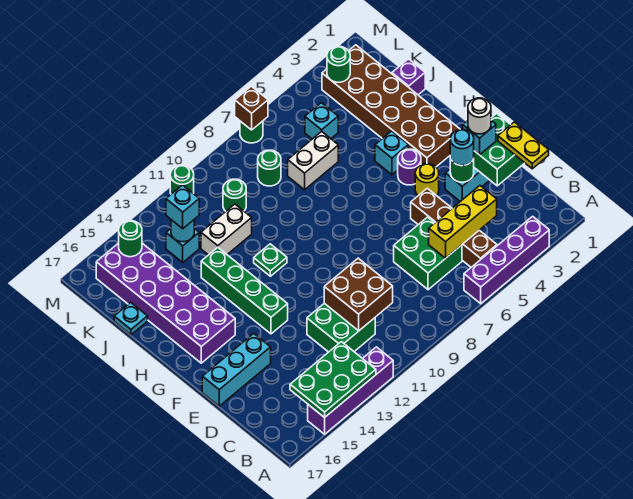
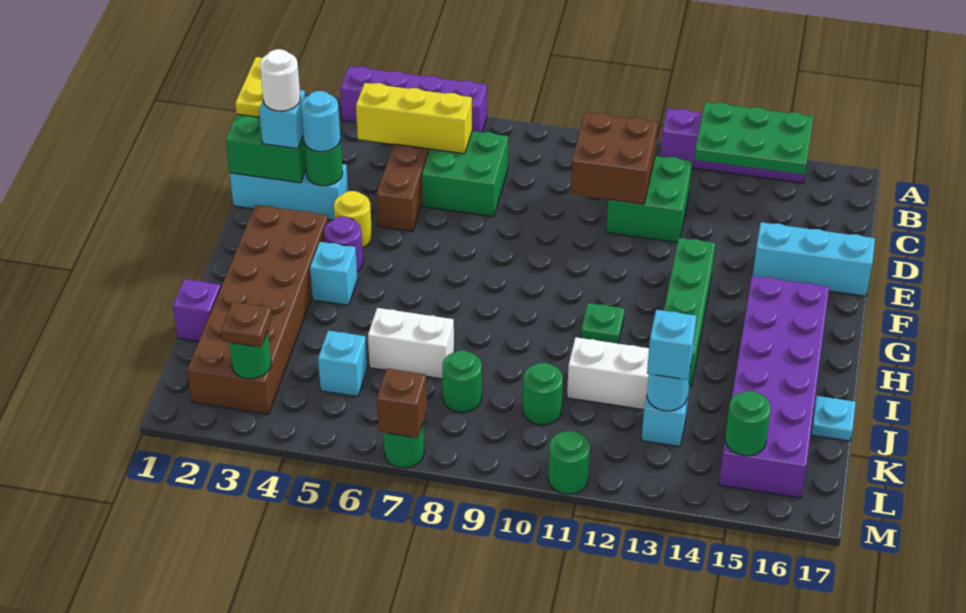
none -> brown plate L3 level 3

